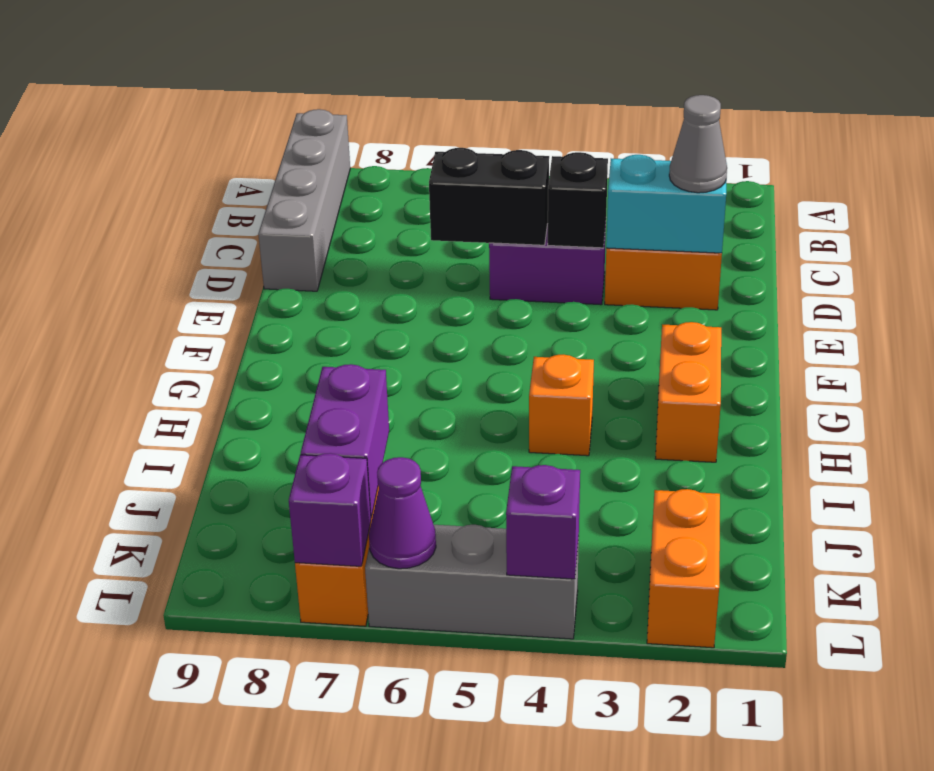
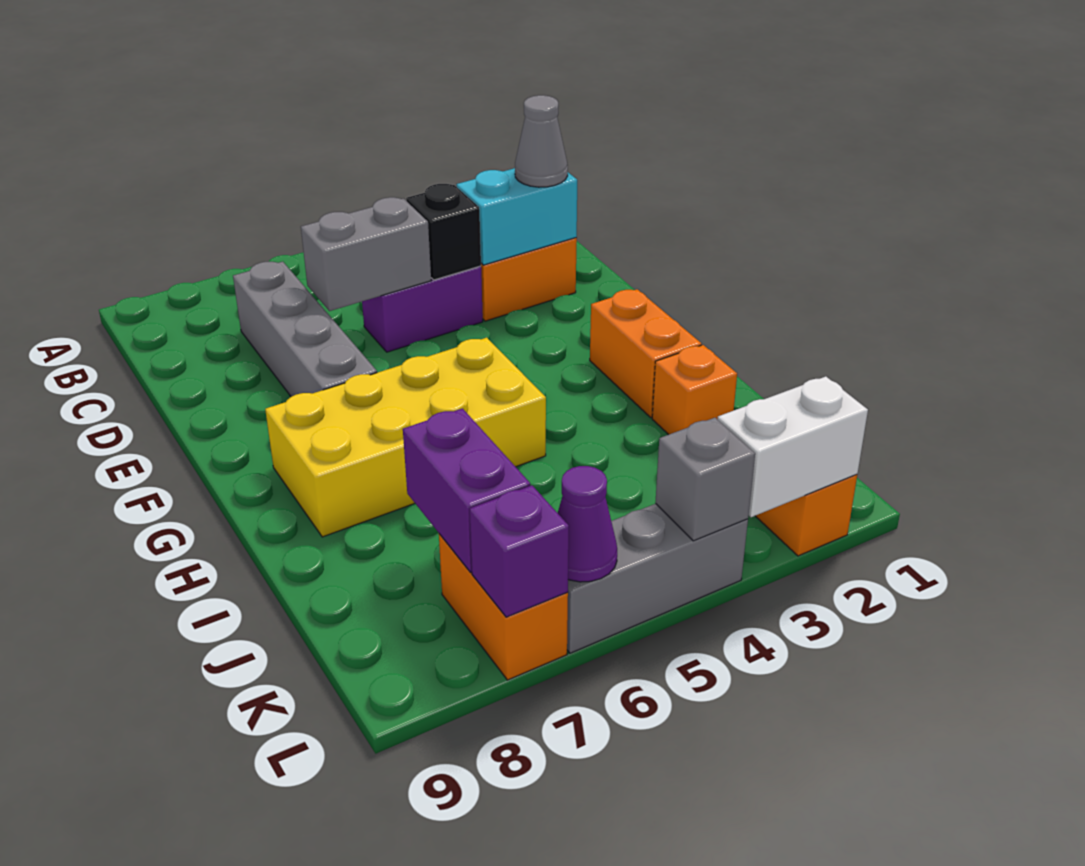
grey brick A9:D9 level 1 -> grey brick C7:F7 level 1
black brick D5:D6 level 2 -> grey brick D5:D6 level 2
none -> yellow brick G5:H8 level 1
orange brick H4 level 1 -> orange brick I2 level 1
none -> white brick L2:L3 level 2
purple brick L4 level 2 -> grey brick L4 level 2

